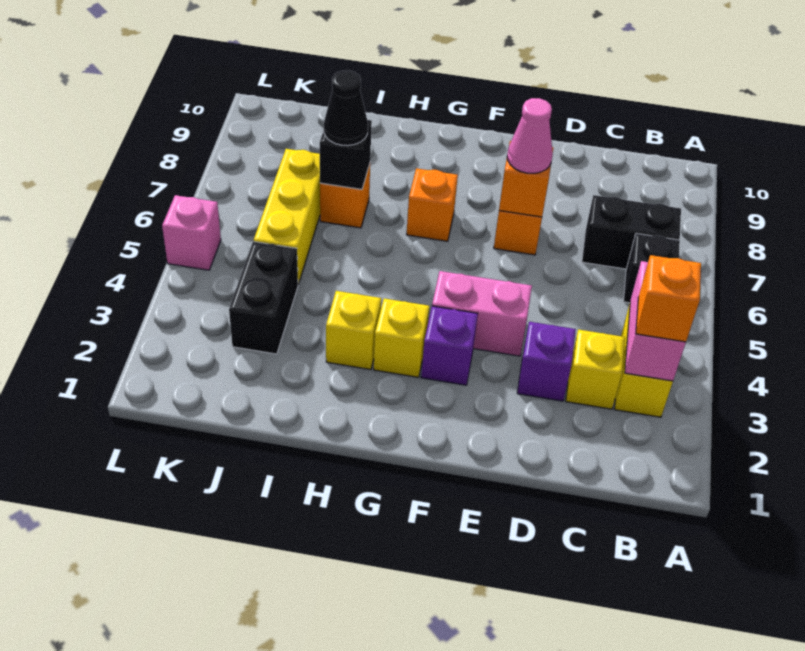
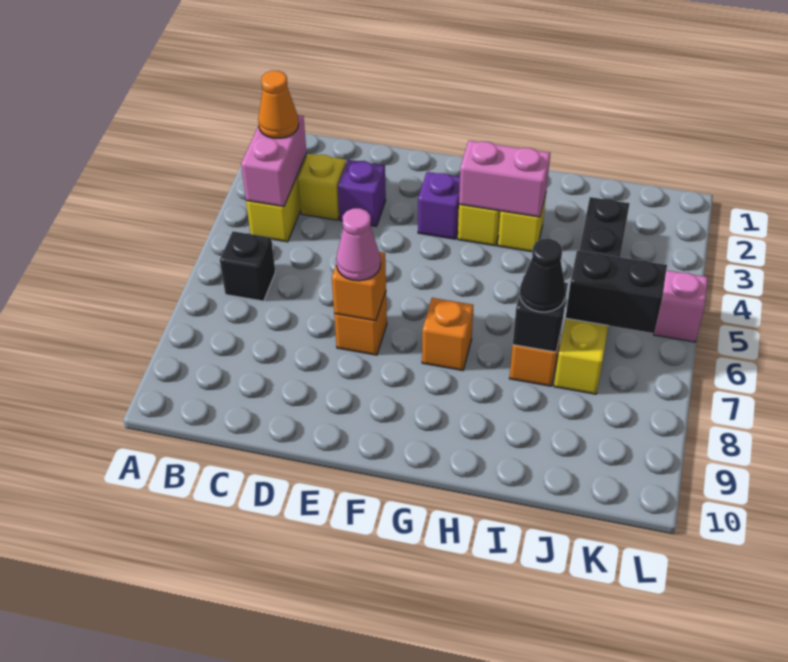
orange brick B3 level 3 -> orange cone B3 level 3
black brick B7:C7 level 1 -> black brick J6:K6 level 2
pink brick E4:F4 level 1 -> pink brick G3:H3 level 2

